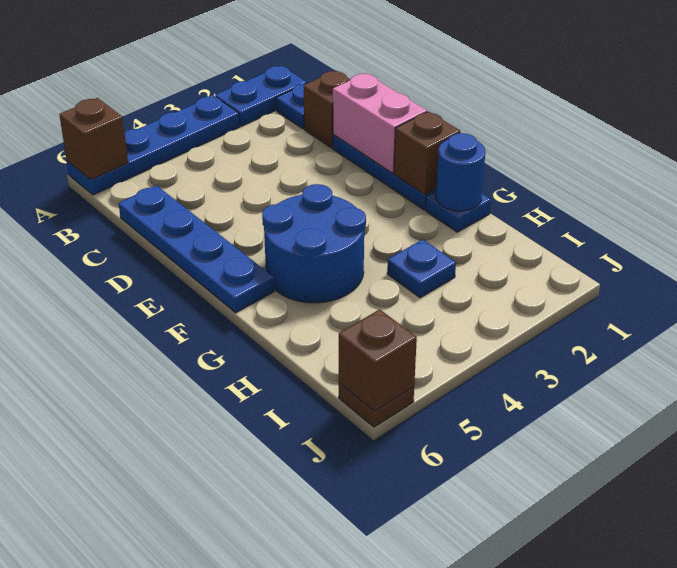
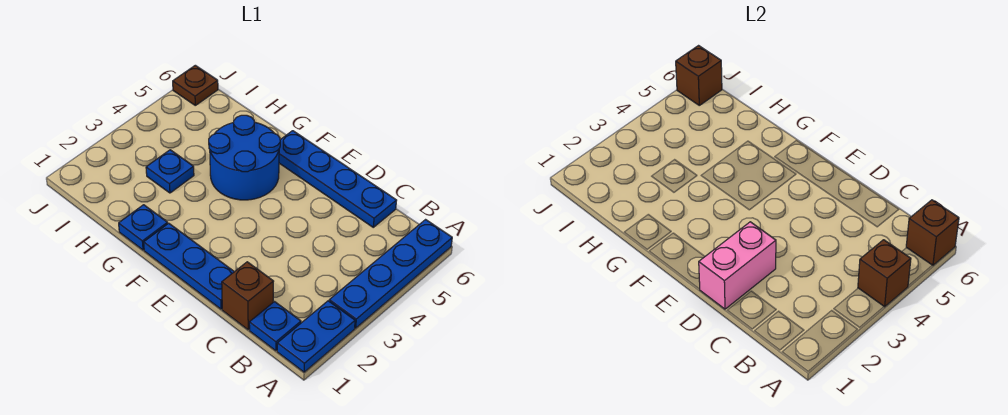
pink brick D1:E1 level 2 -> pink brick D1:D2 level 2
brown brick F1 level 2 -> brown brick A4 level 2
blue round brick G1 level 2 -> none

